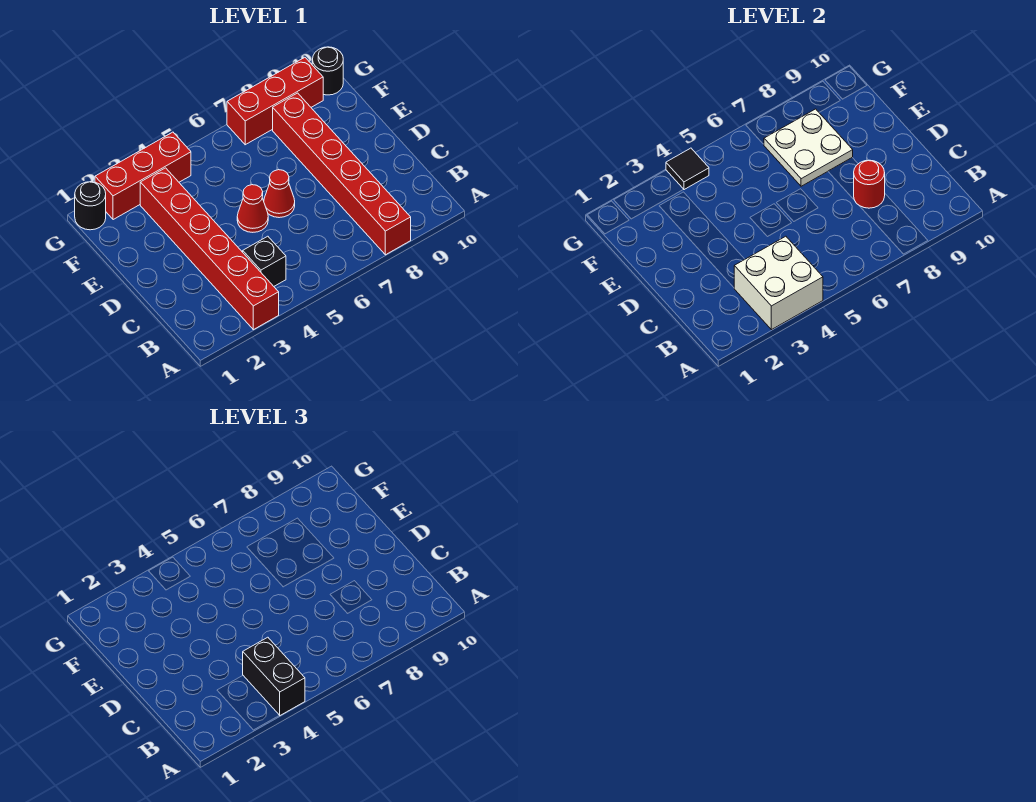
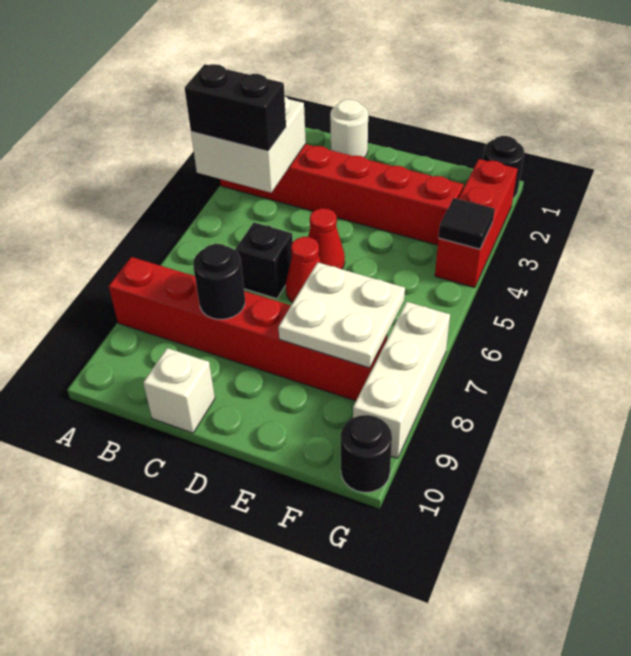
black brick B4 level 1 -> black brick C6 level 1
none -> white round brick C1 level 1
red round brick C8 level 2 -> black round brick C8 level 2
none -> white brick C10 level 1
red brick G7:G9 level 1 -> white brick G7:G9 level 1

